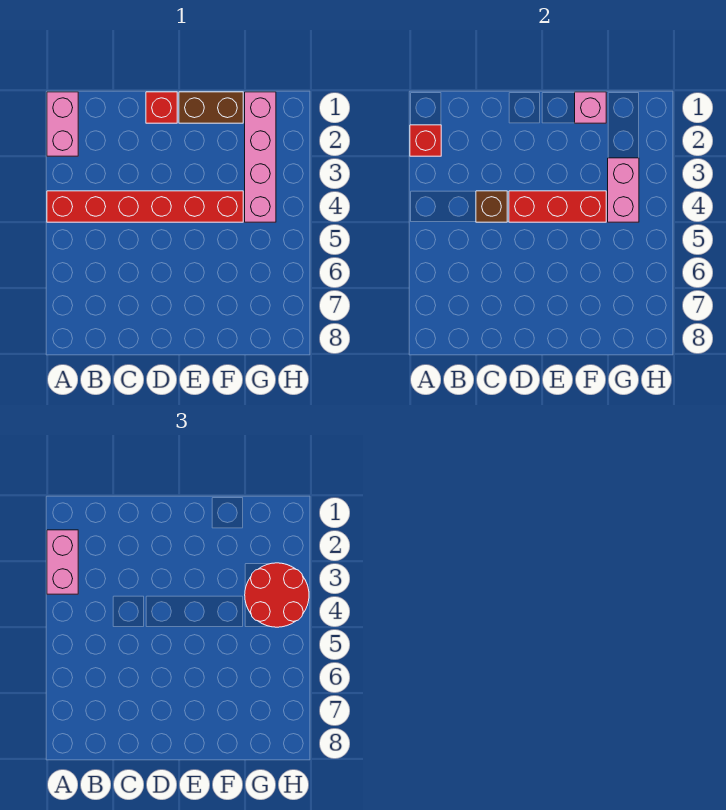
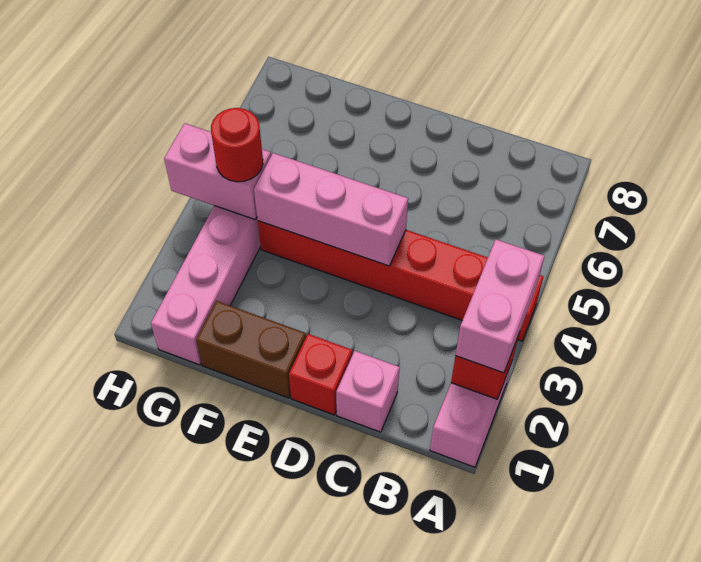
brown brick C4 level 2 -> none
red brick D4:F4 level 2 -> pink brick D4:F4 level 2
pink brick F1 level 2 -> pink brick C1 level 1
pink brick G3:G4 level 2 -> pink brick G4:H4 level 2
red round brick G3:H4 level 3 -> red round brick G4 level 3

